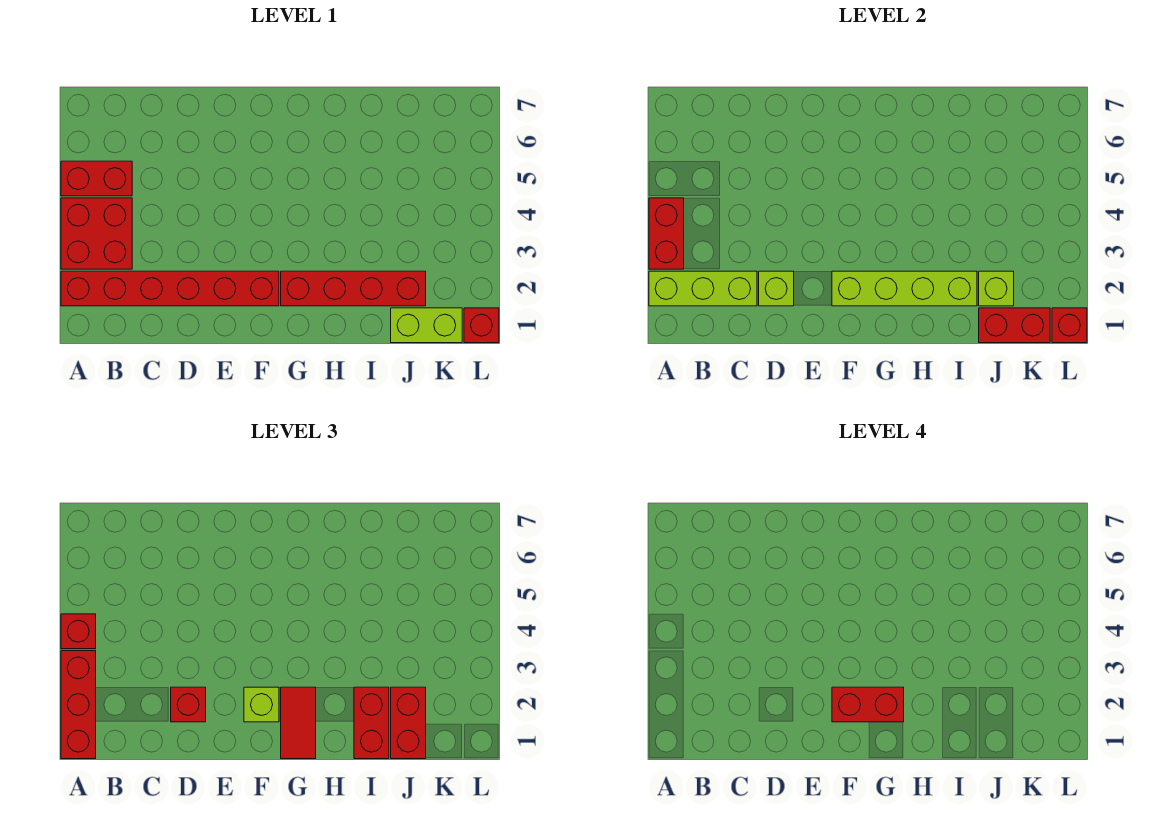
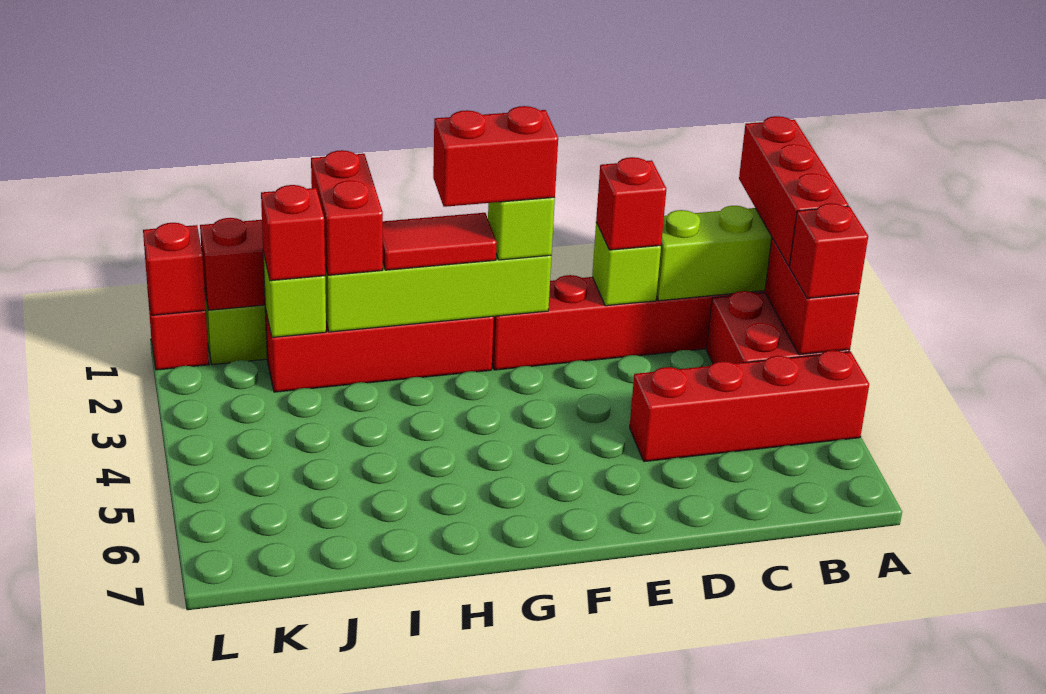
red brick A5:B5 level 1 -> red brick A5:D5 level 1
red tile G1:G2 level 3 -> red tile G2:H2 level 3
red brick J1:J2 level 3 -> red brick J2 level 3

